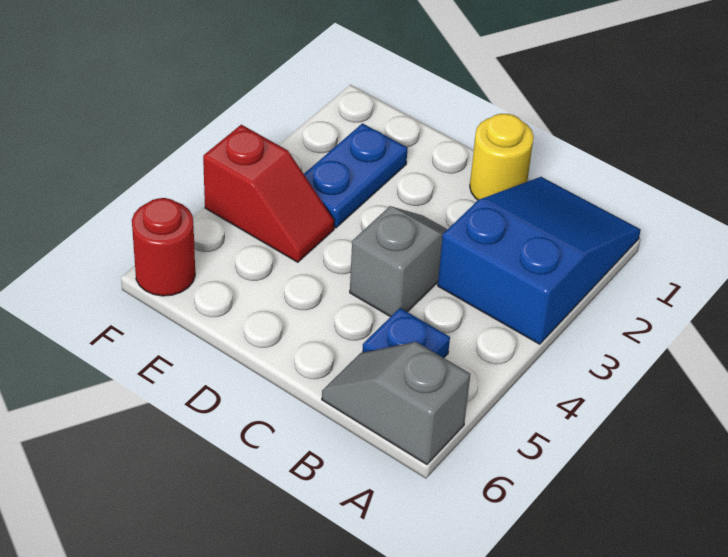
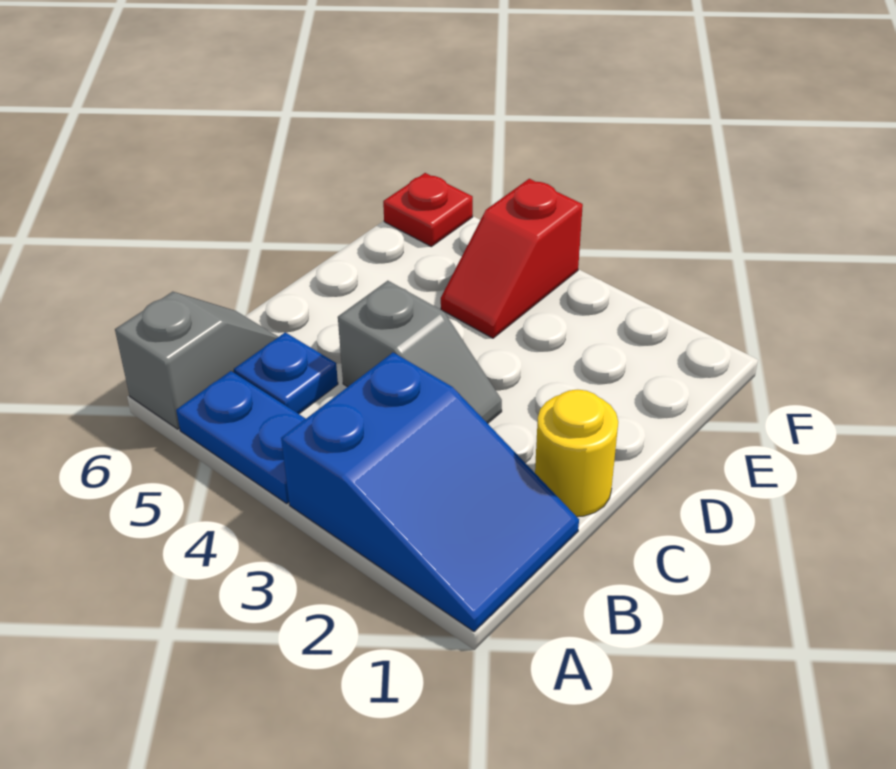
blue plate E2:E3 level 1 -> blue plate A4:A5 level 1
red round brick F6 level 1 -> red plate F6 level 1

